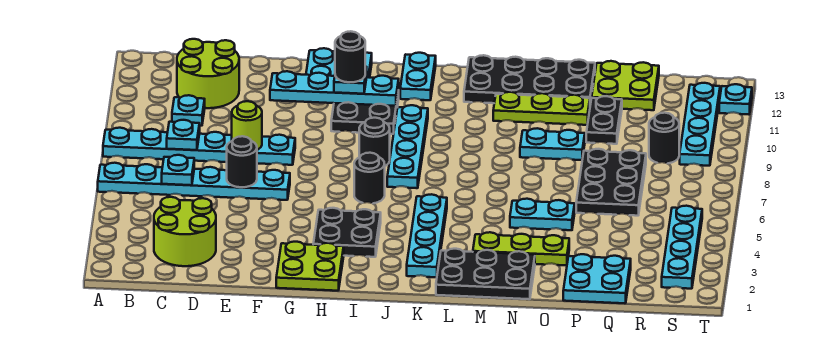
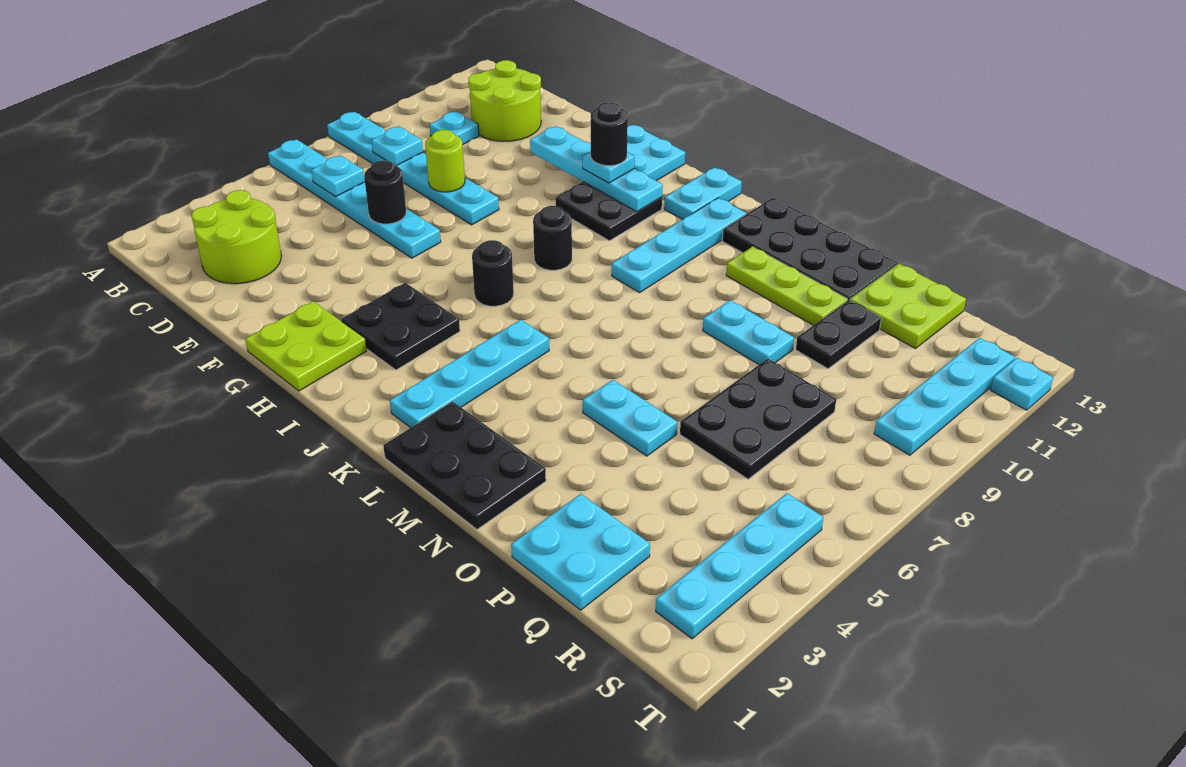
cyan plate J7:J10 level 1 -> cyan plate K9:K12 level 1
lime plate M3:O3 level 1 -> none
black round brick R9 level 1 -> none

